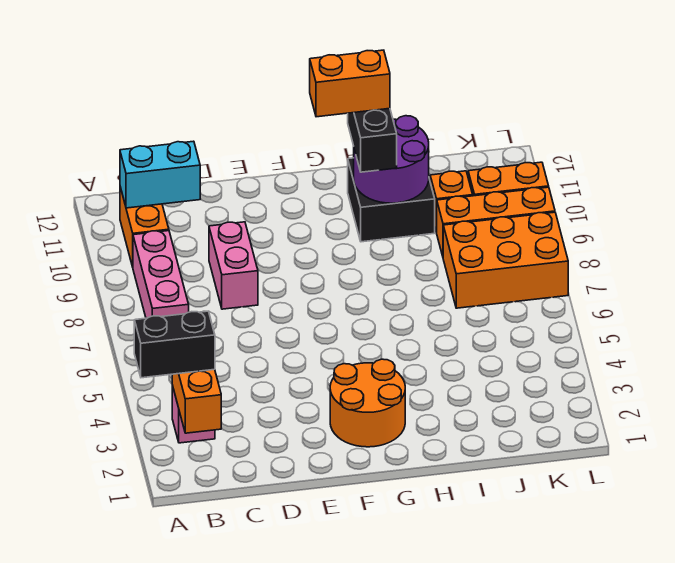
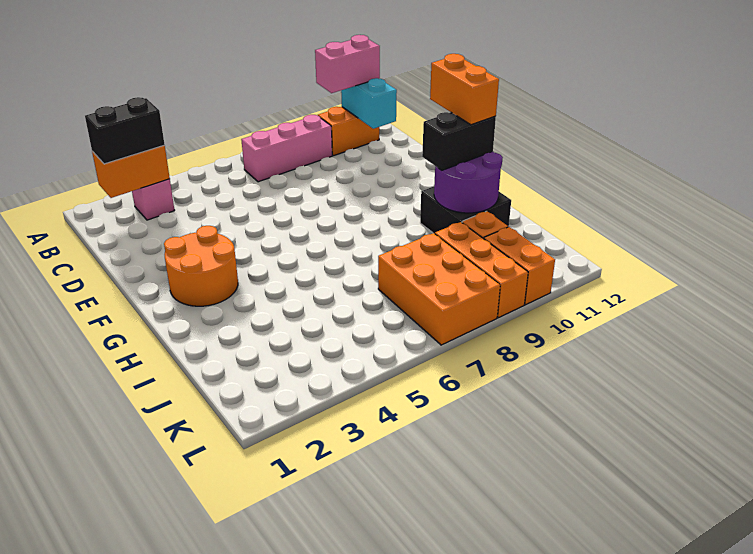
black brick A3:B3 level 3 -> black brick B2:B3 level 3
pink brick D8:D9 level 1 -> pink brick B10:B11 level 3

